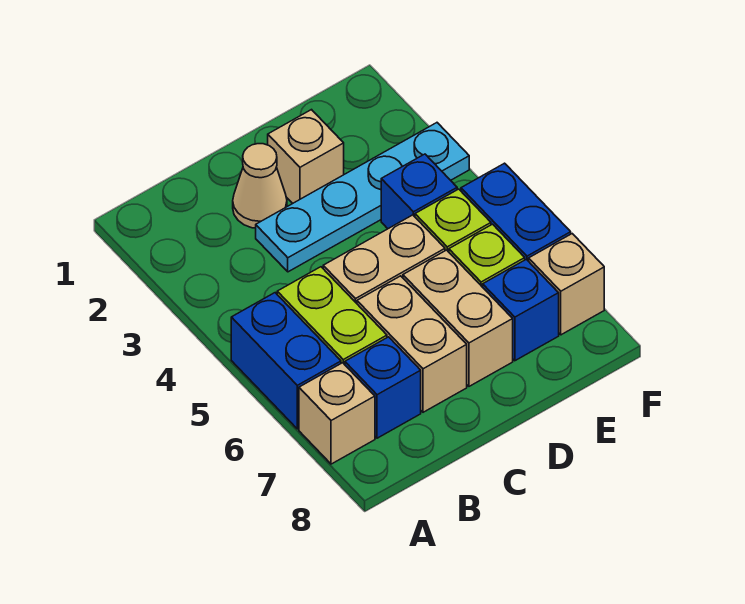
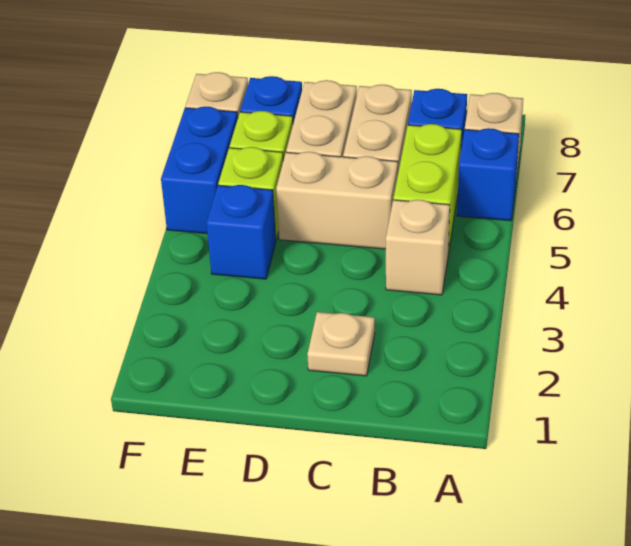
blue brick A5:A6 level 1 -> blue brick A6 level 1
tan cone C2 level 1 -> tan plate C2 level 1
cyan plate C3:F3 level 1 -> none
tan brick D2 level 1 -> tan brick B4 level 1

